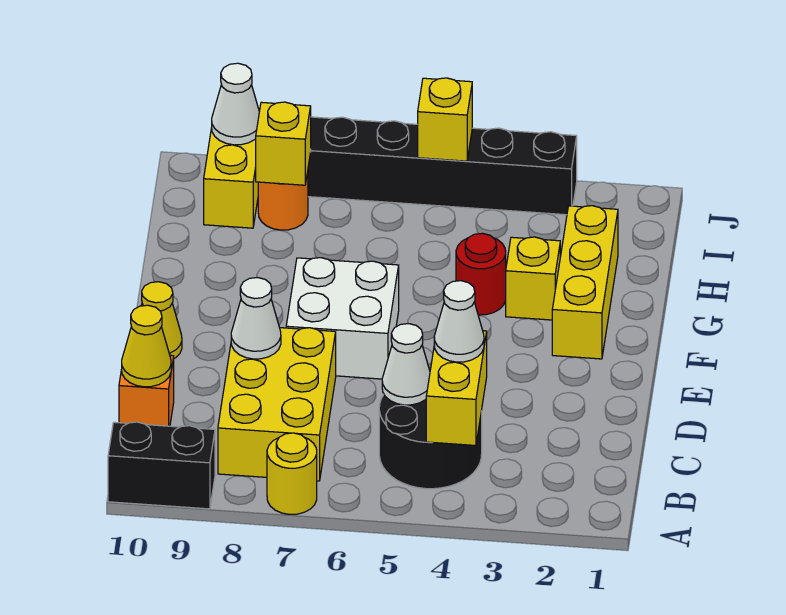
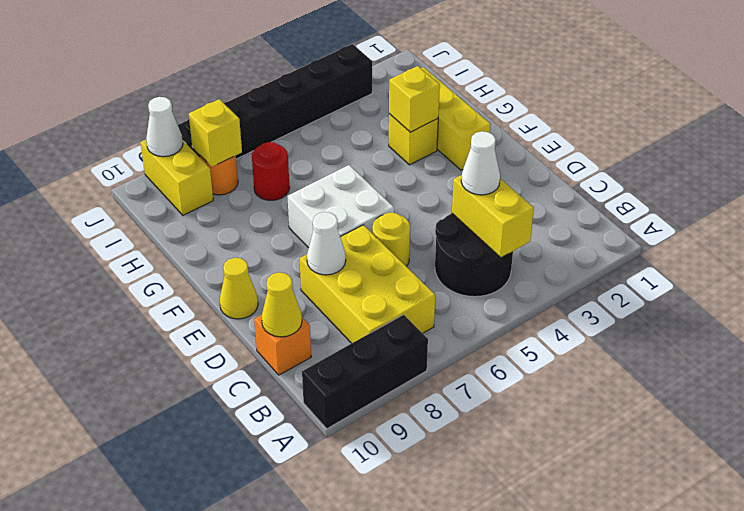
yellow round brick A7 level 1 -> yellow round brick D6 level 1
black brick A9:A10 level 1 -> black brick A8:A10 level 1
white cone C5 level 2 -> none
red round brick G4 level 1 -> red round brick H7 level 1
yellow brick J5 level 2 -> yellow brick G3 level 2

